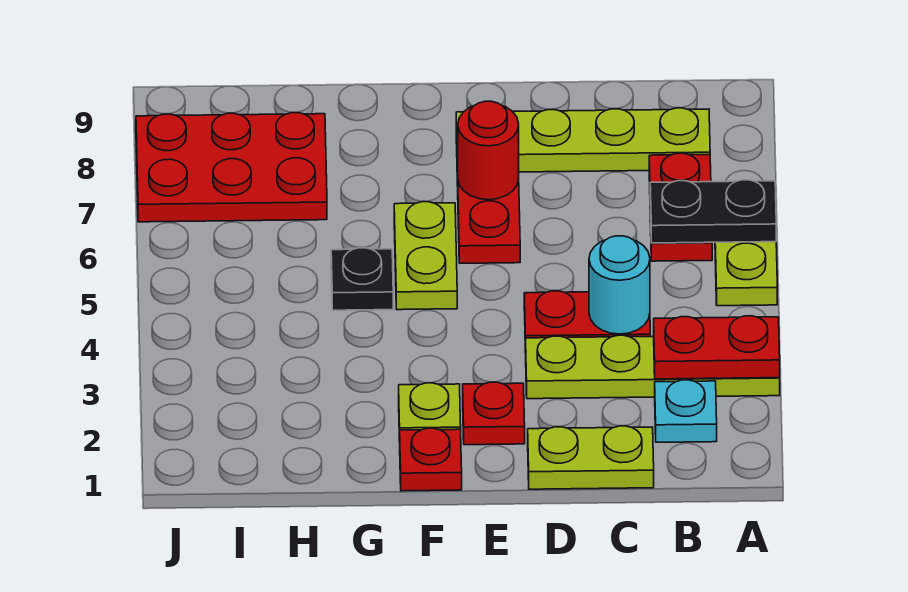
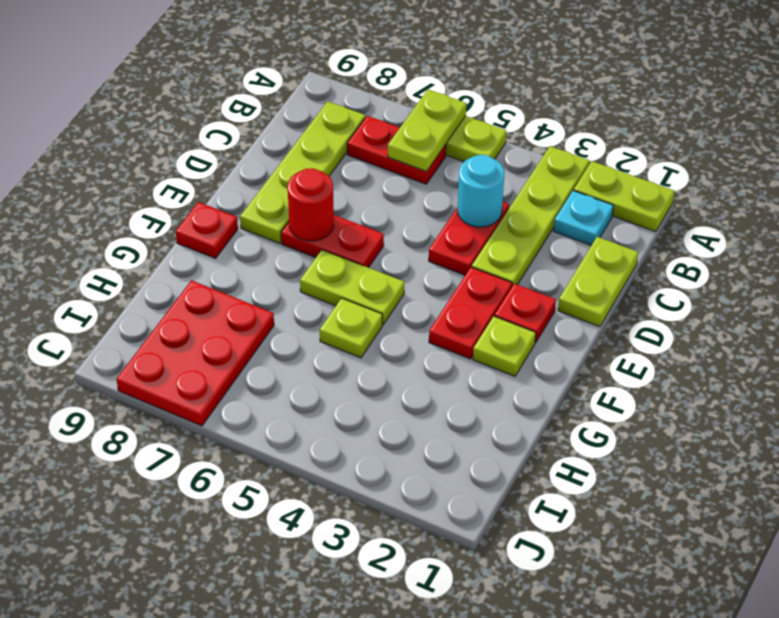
none -> lime plate A1:A2 level 1
red plate A3:B3 level 2 -> red plate E3:F3 level 1
black plate A6:B6 level 2 -> lime plate A6:B6 level 2
red plate F1 level 1 -> red plate F9 level 1
black plate G5 level 1 -> lime plate G5 level 1

